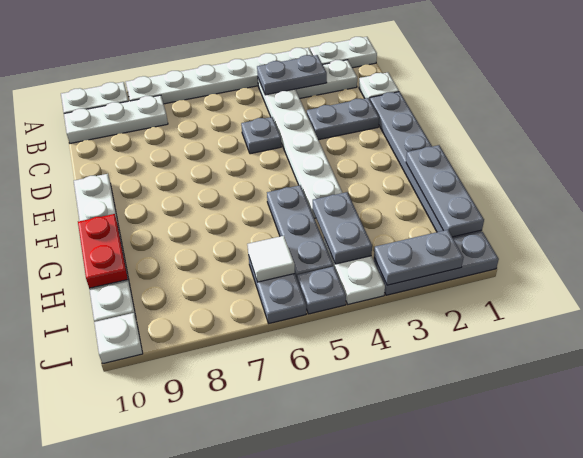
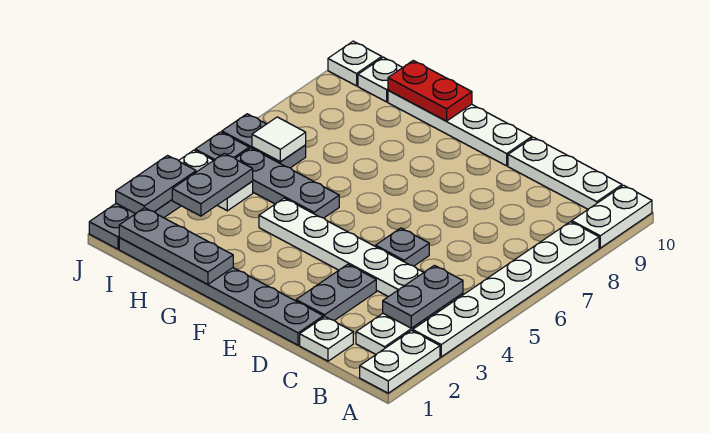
white plate B8:B10 level 1 -> white plate B10:D10 level 1
grey plate H4:I4 level 2 -> grey plate I3:I4 level 2

